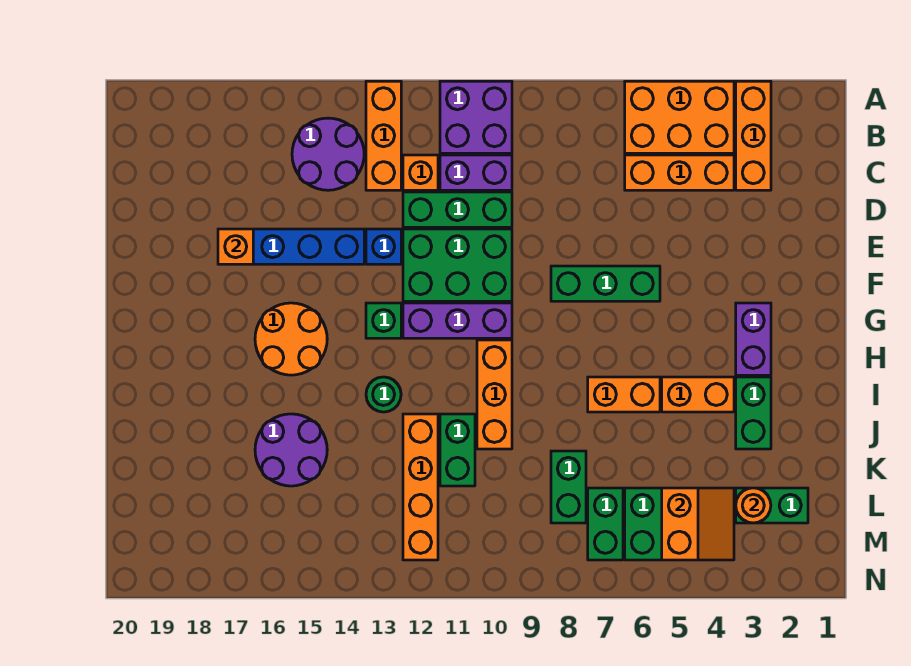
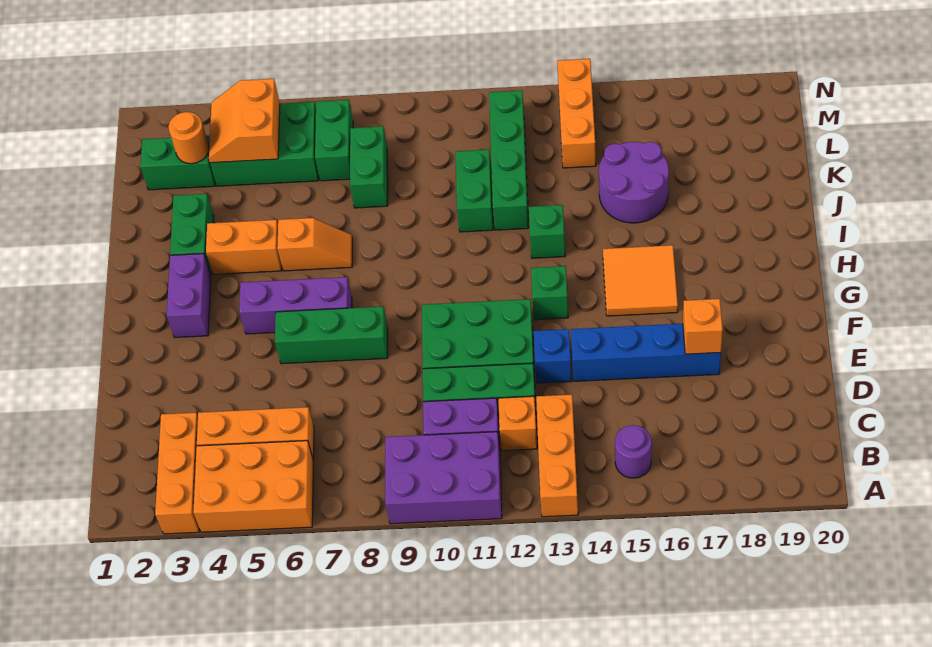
purple brick A10:B11 level 1 -> purple brick A9:B11 level 1
purple round brick B14:C15 level 1 -> purple round brick B15 level 1
purple brick G10:G12 level 1 -> purple brick G5:G7 level 1
orange round brick G15:H16 level 1 -> orange tile G15:H16 level 1
orange brick H10:J10 level 1 -> orange brick L14:N14 level 1
orange brick I6:I7 level 1 -> orange slope I6:I7 level 1 top 6
green round brick I13 level 1 -> green brick I13 level 1
orange brick J12:M12 level 1 -> green brick J12:M12 level 1

